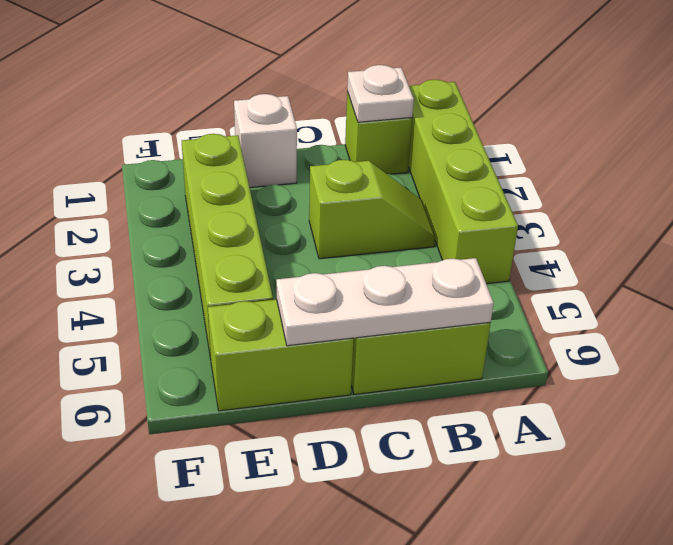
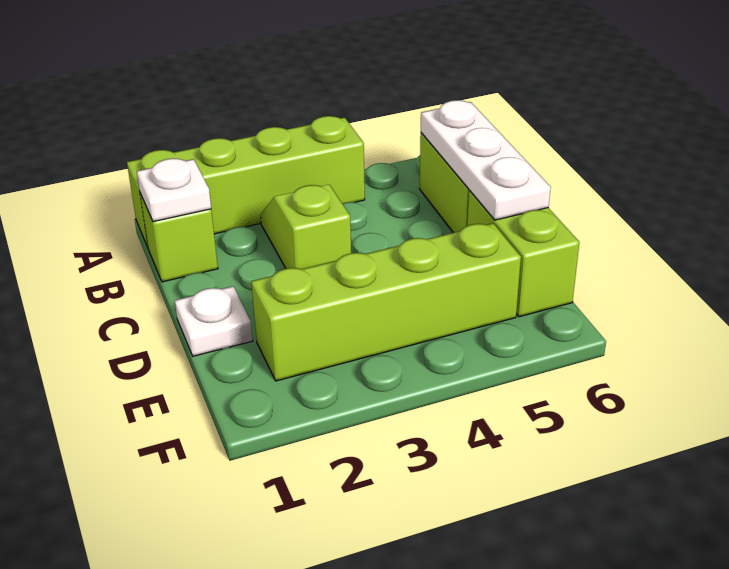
white brick D1 level 1 -> white plate D1 level 1

